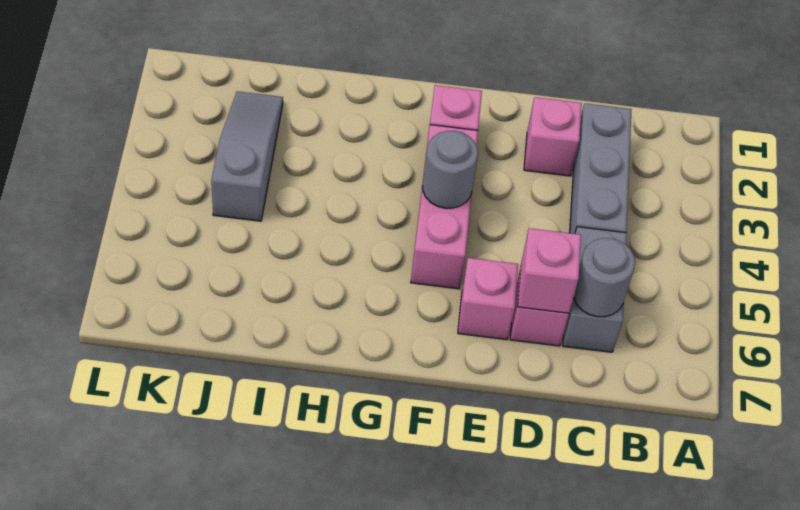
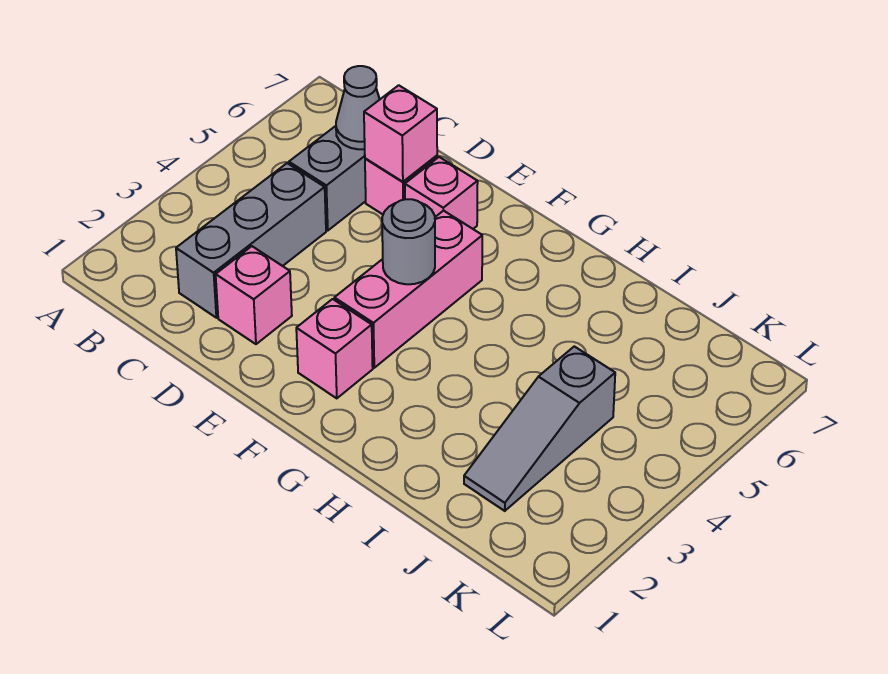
grey round brick C6 level 2 -> grey cone C6 level 2

